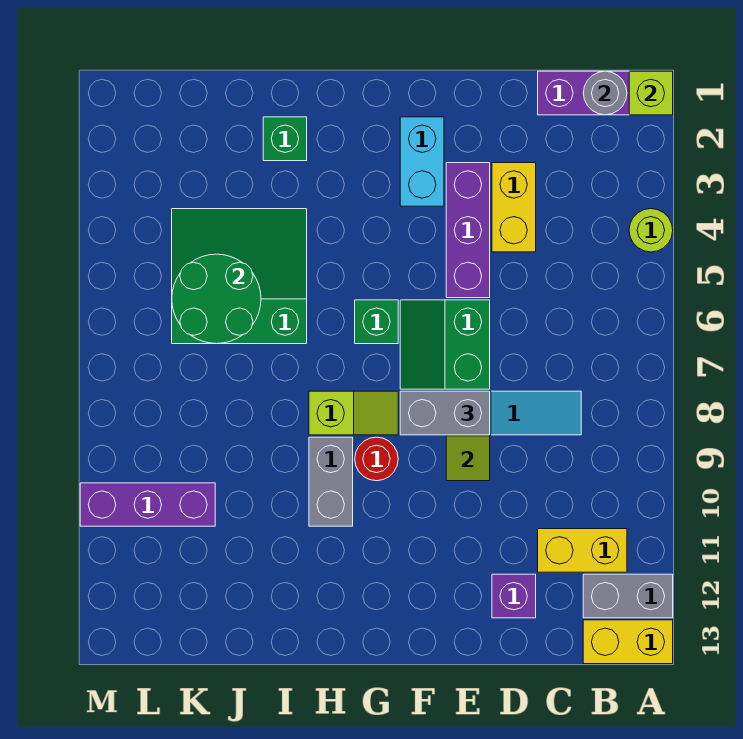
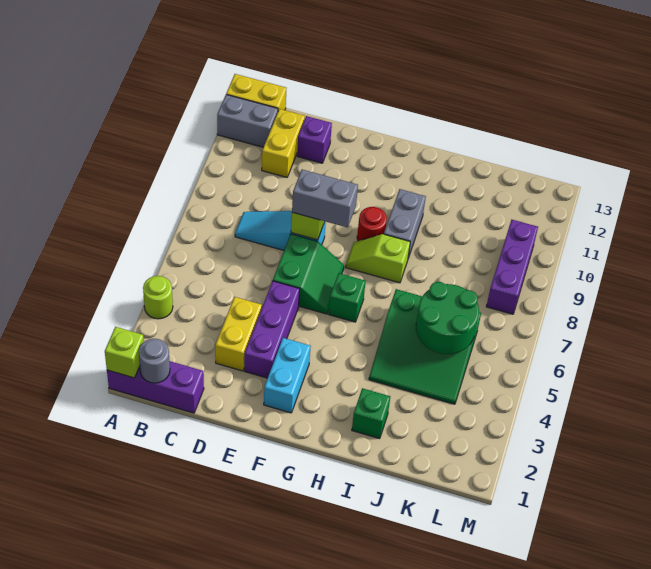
yellow brick B11:C11 level 1 -> yellow brick C11:C12 level 1
purple brick K10:M10 level 1 -> purple brick L8:L10 level 1

